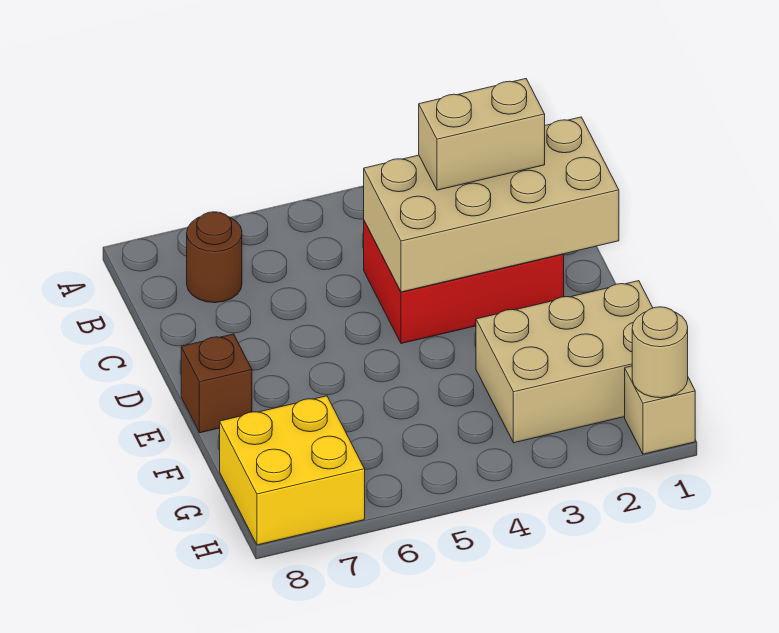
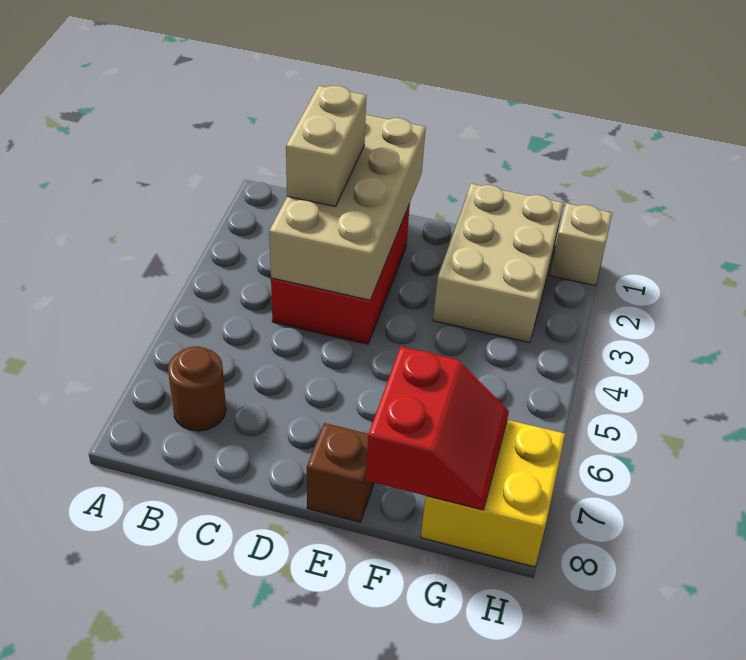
none -> red slope F7:G8 level 2 top F
tan round brick H1 level 2 -> none

